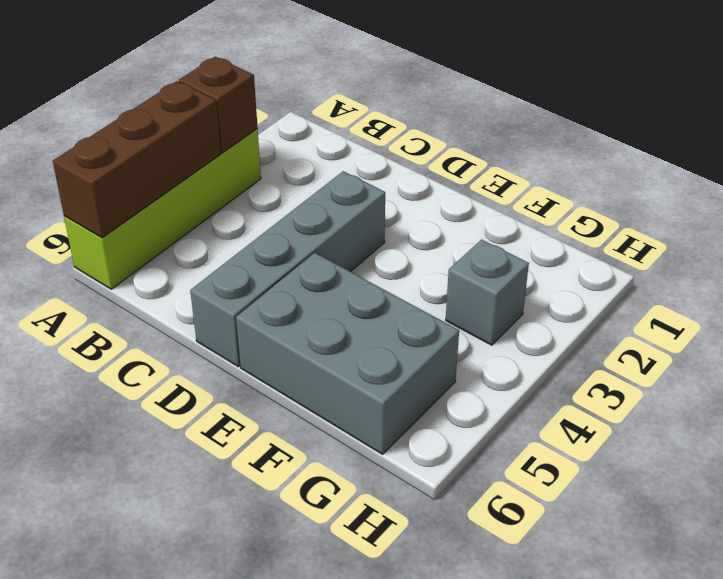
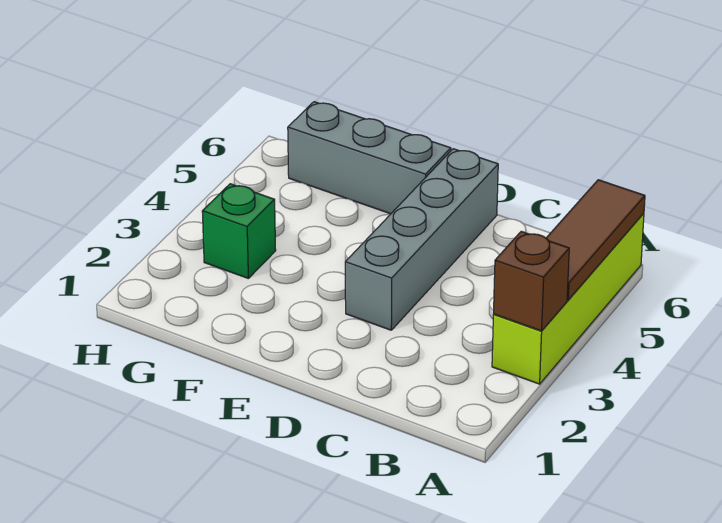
brown brick A4:A6 level 2 -> brown tile A4:A6 level 2
grey brick E5:G6 level 1 -> grey brick E6:G6 level 1
grey brick G3 level 1 -> green brick G3 level 1

